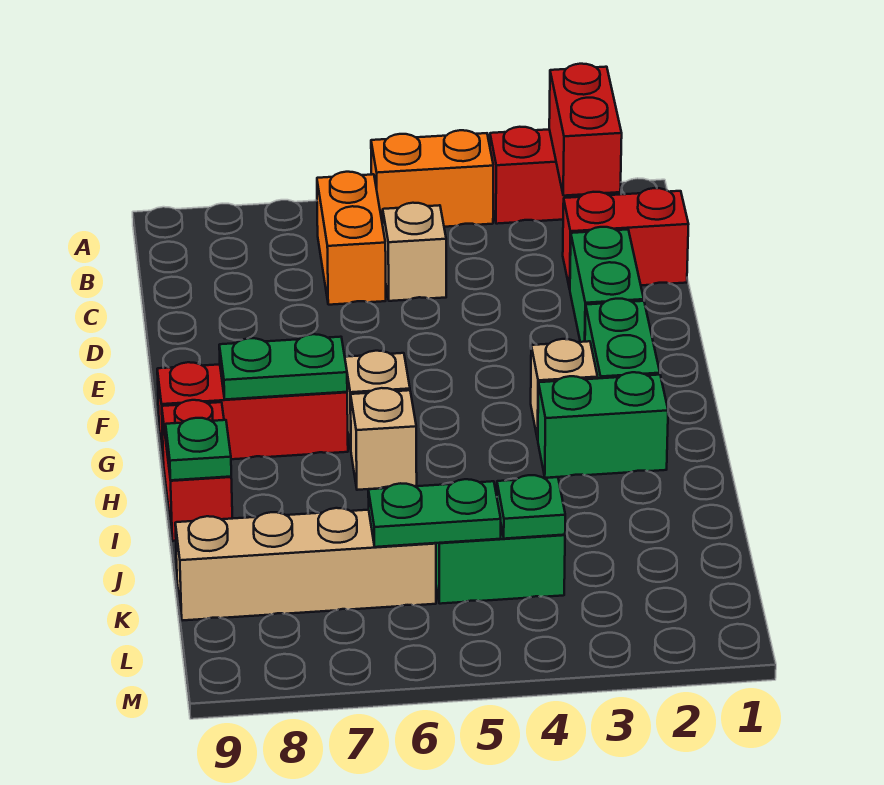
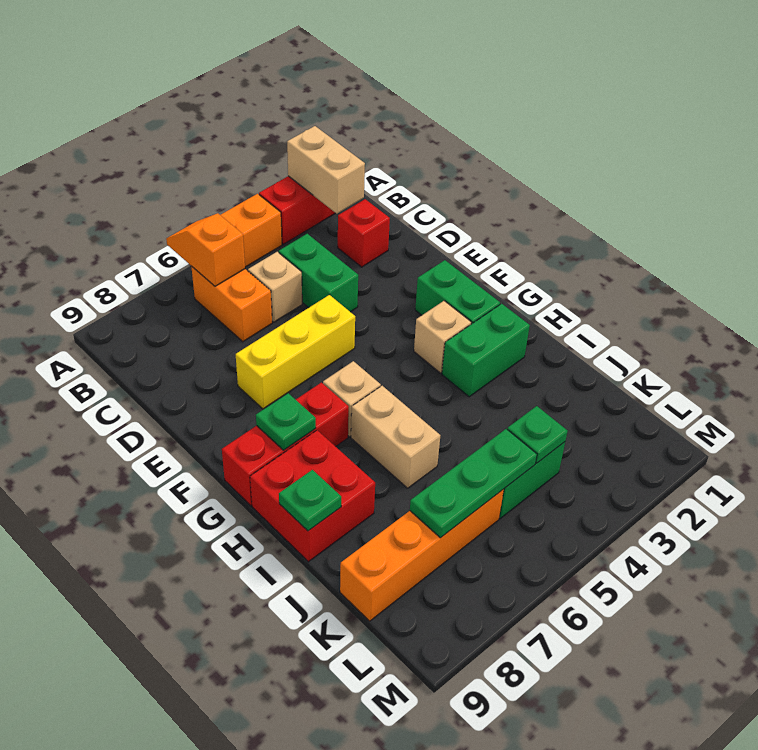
red brick A2:B2 level 2 -> tan brick A2:B2 level 2
none -> orange slope A6:B6 level 2 top B
red brick C1:C2 level 1 -> red brick C2 level 1
green brick D2:E2 level 1 -> green brick C4:D4 level 1
none -> yellow brick E5:E7 level 1
green plate G7:G8 level 2 -> green plate G8 level 2
tan brick H6 level 1 -> tan brick H6:I6 level 1
red brick H9:I9 level 1 -> red brick H8:I9 level 1
green plate K5:K6 level 2 -> green plate K5:K7 level 2
tan brick K6:K9 level 1 -> orange brick K6:K9 level 1

